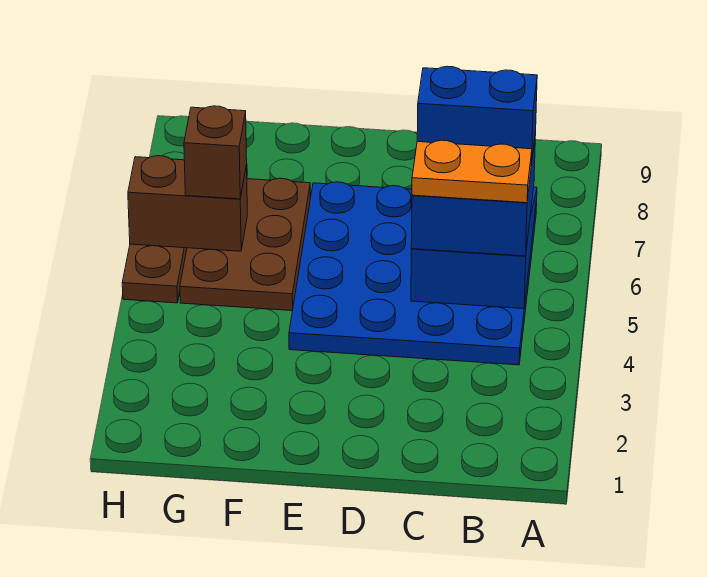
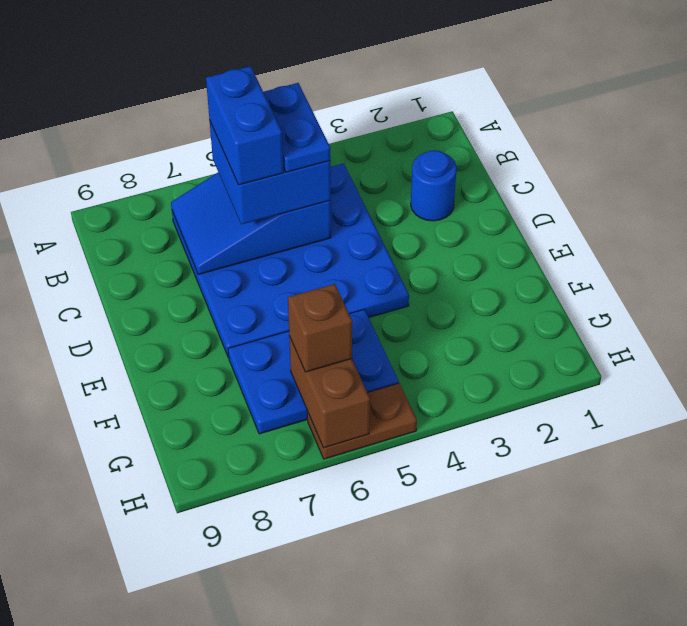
orange plate B5:C5 level 4 -> blue plate B5:C5 level 4
none -> blue round brick C2 level 1
brown plate F5:G7 level 1 -> blue plate F5:G7 level 1

